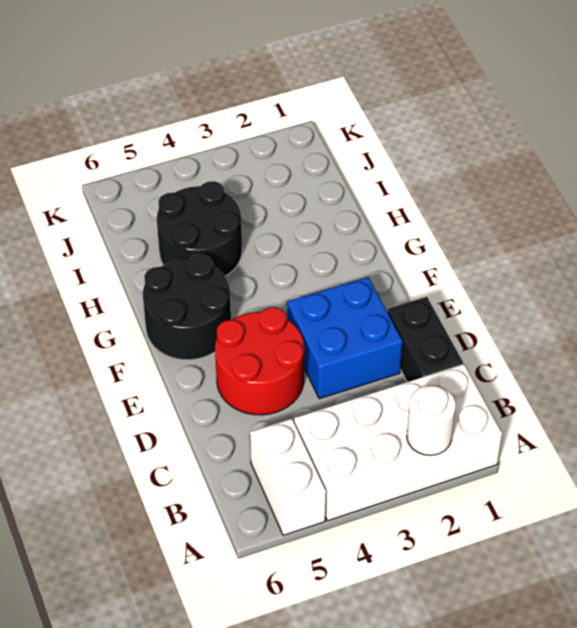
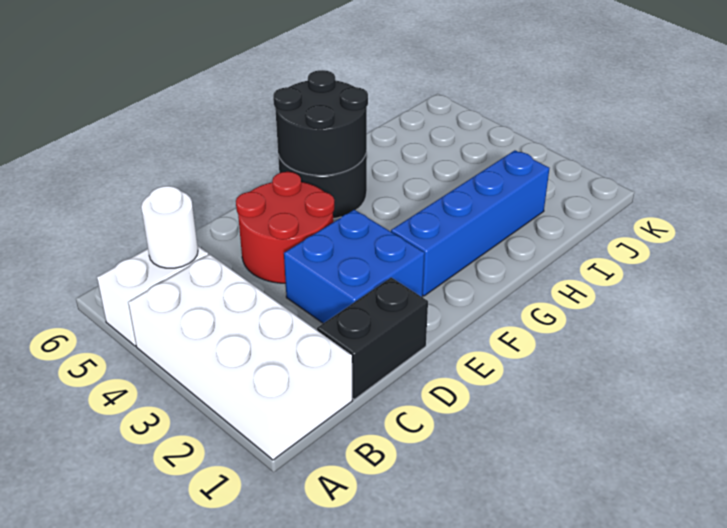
white round brick A2 level 2 -> white round brick B5 level 2
none -> blue brick F2:I2 level 1
black round brick H4:I5 level 1 -> black round brick F5:G6 level 2

